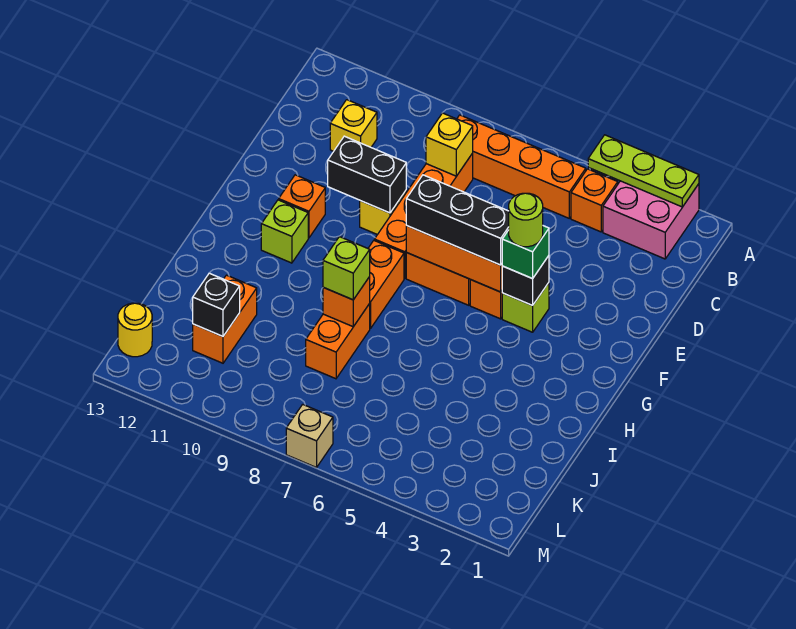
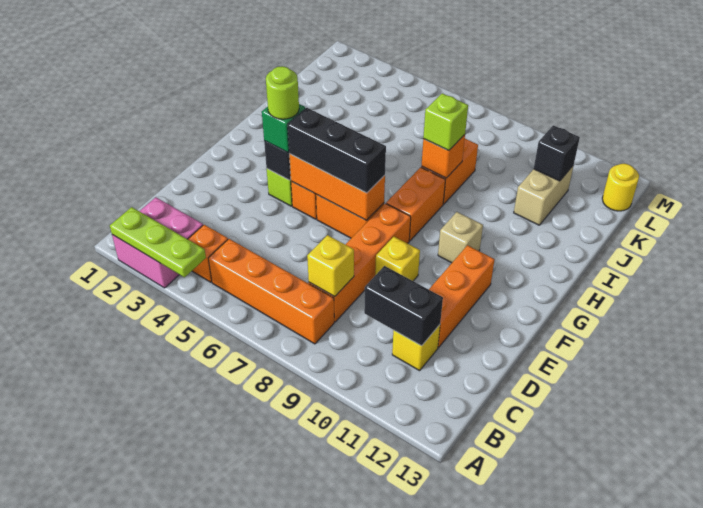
black brick E9:E10 level 2 -> black brick C10:C11 level 2
orange brick F11 level 1 -> orange brick D11:F11 level 1
lime brick G11 level 1 -> none
orange brick J11:K11 level 1 -> tan brick J11:K11 level 1
tan brick M7 level 1 -> tan brick G10 level 1

